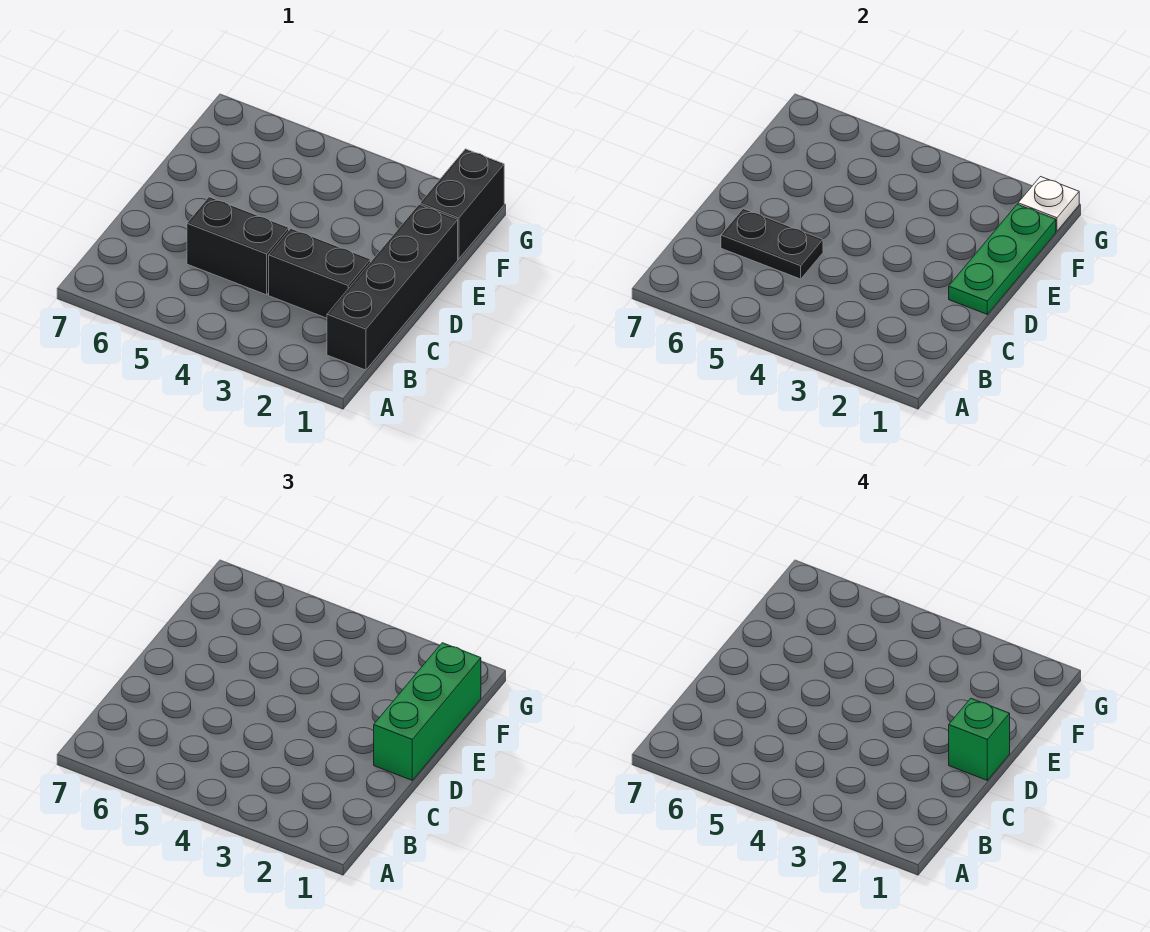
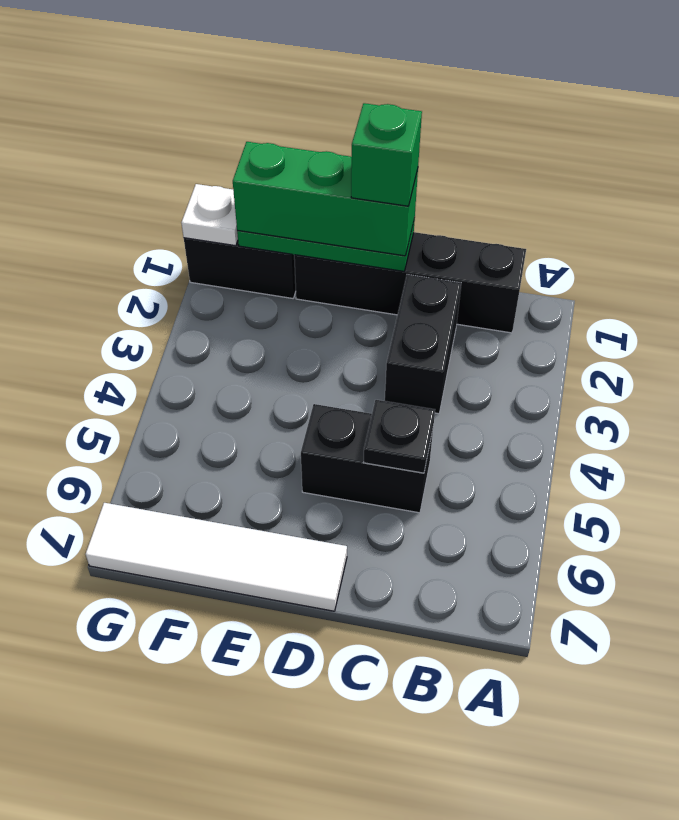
black brick C4:C5 level 1 -> black brick C5:D5 level 1
black plate C5:C6 level 2 -> black plate C5 level 2
none -> white tile D7:G7 level 1

